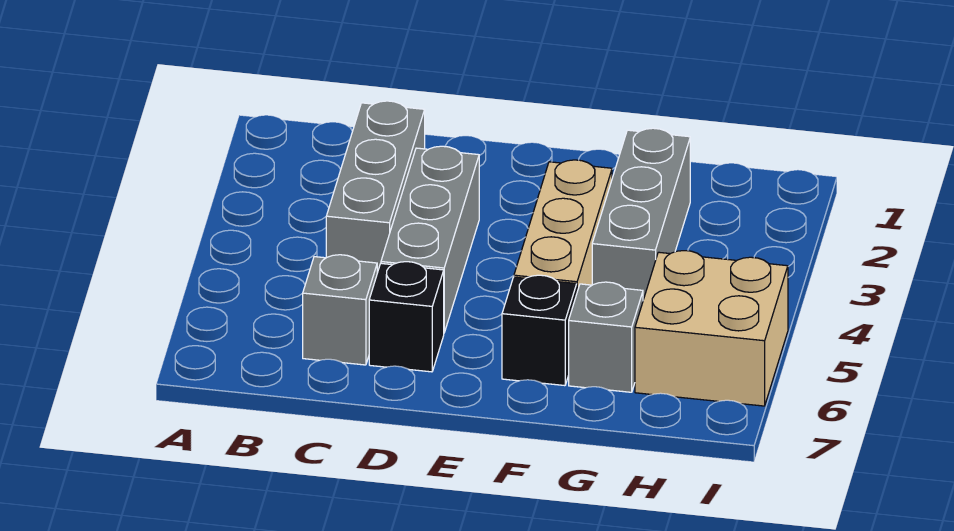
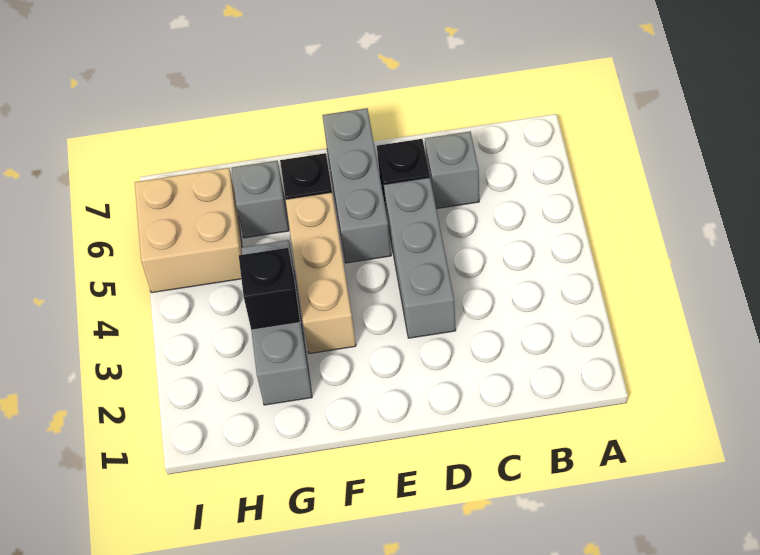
grey brick C2:C4 level 1 -> grey brick E5:E7 level 1
none -> black brick G3 level 2

